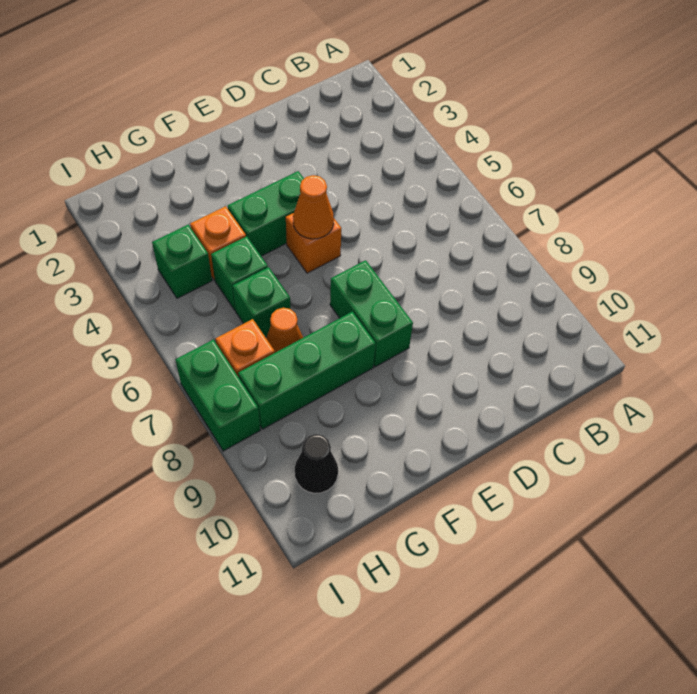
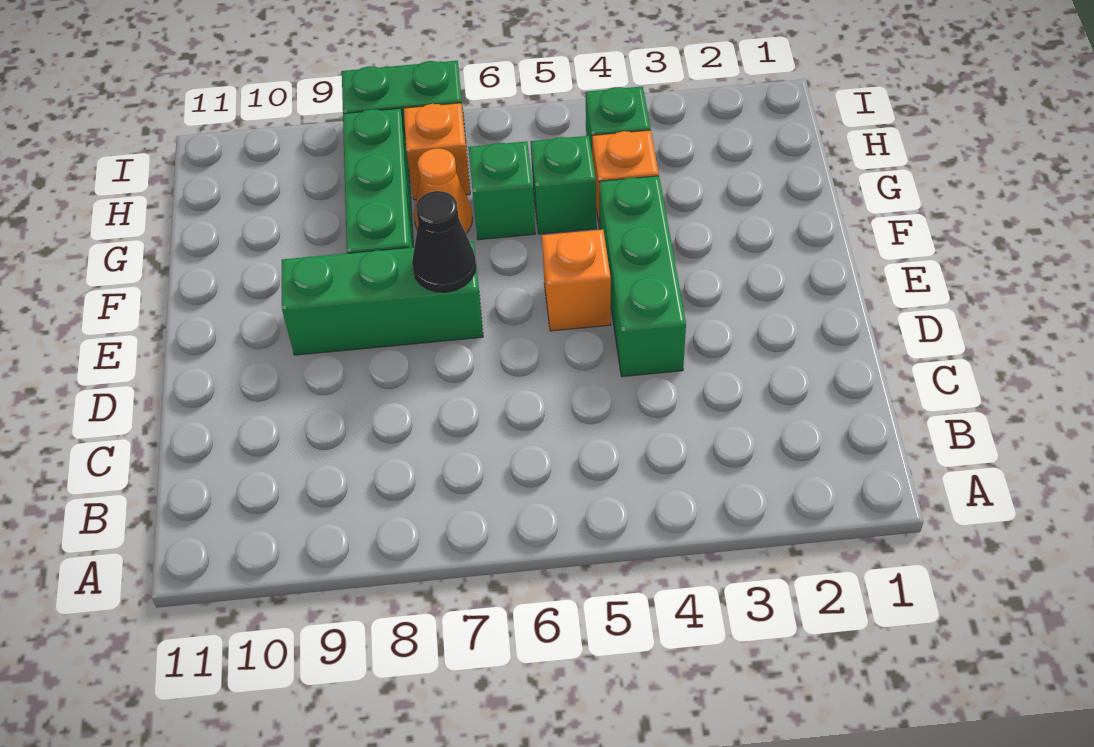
green brick E4:F4 level 1 -> green brick D4:F4 level 1
orange cone E5 level 2 -> none
green brick E7:E8 level 1 -> green brick E7:E9 level 1
black cone H10 level 1 -> black cone E7 level 2

